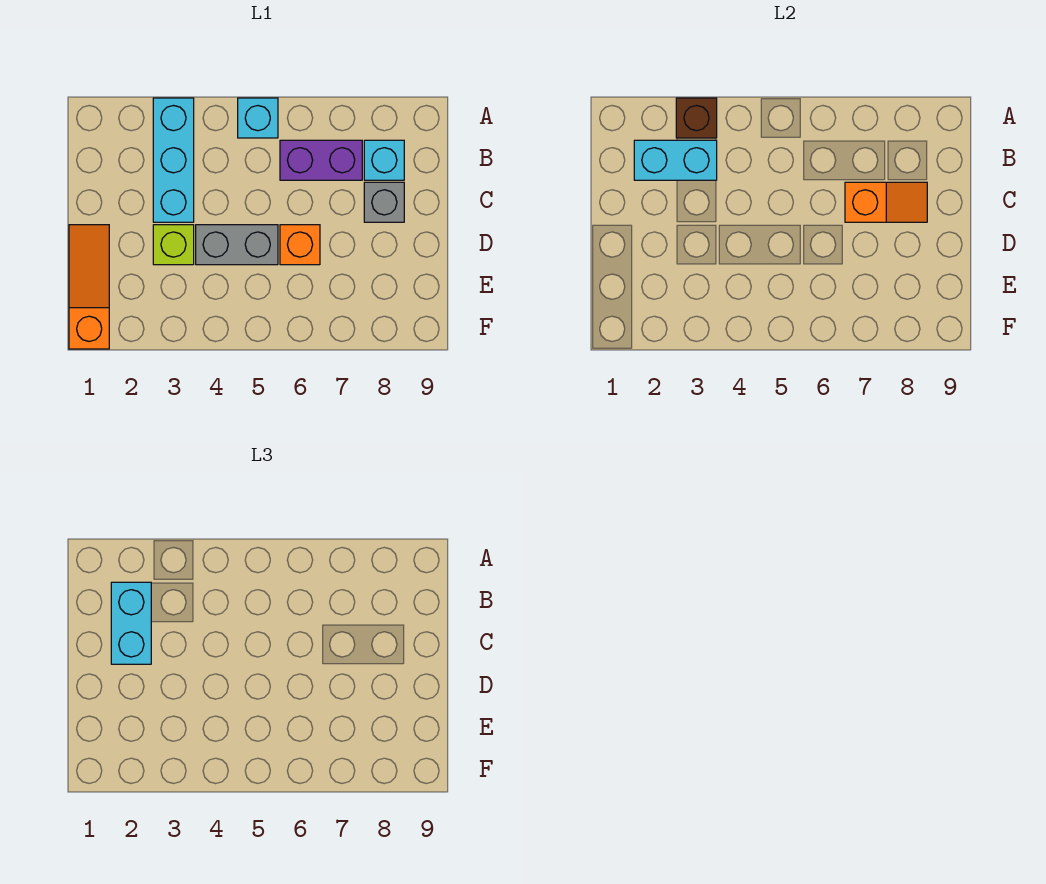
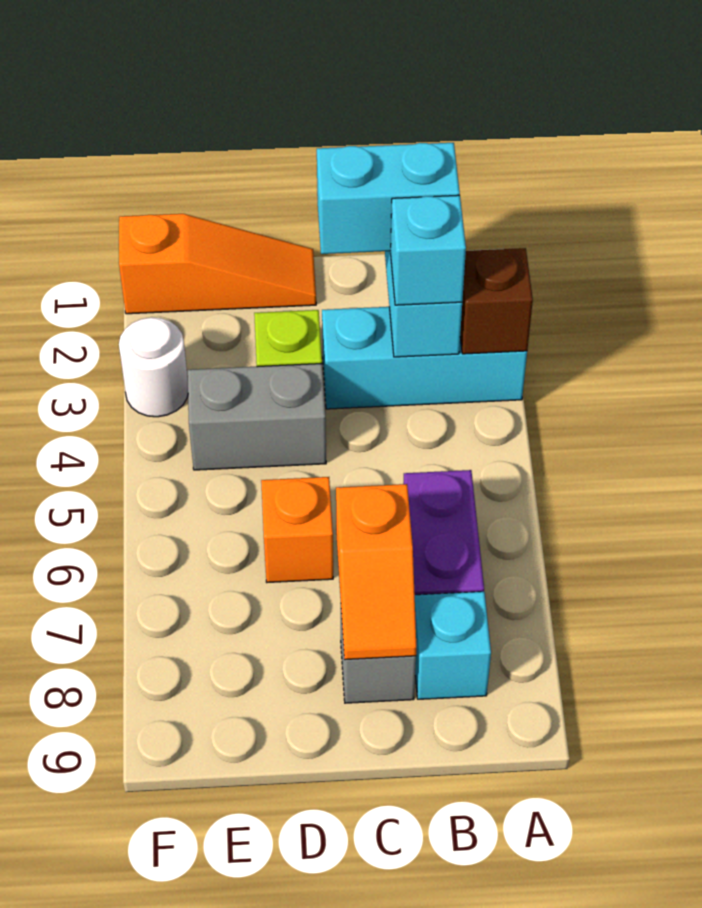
cyan brick A5 level 1 -> cyan brick B3 level 3
grey brick D4:D5 level 1 -> grey brick D4:E4 level 1
none -> white round brick F3 level 1

